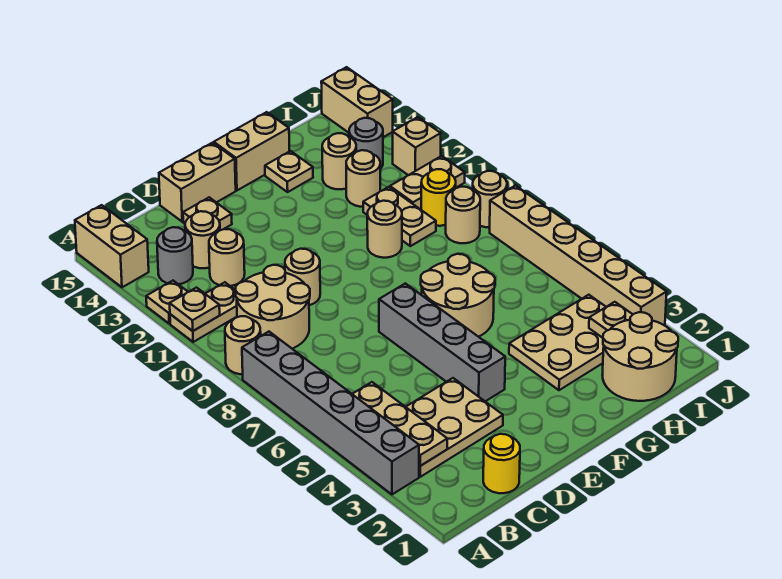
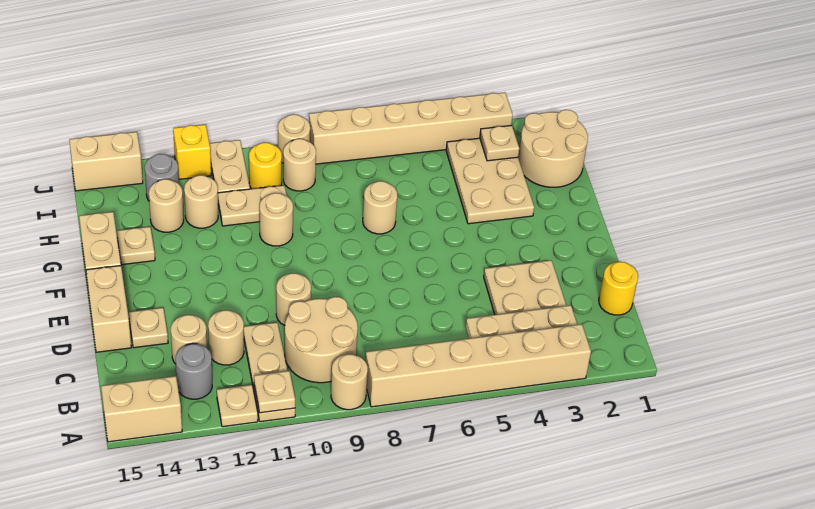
grey brick A3:A8 level 1 -> tan brick A3:A8 level 1
tan plate A11:B11 level 1 -> tan plate A11:C11 level 1
grey brick E4:E7 level 1 -> none
tan round brick F6:G7 level 1 -> tan round brick G7 level 1
tan brick J12 level 1 -> yellow brick J12 level 1

